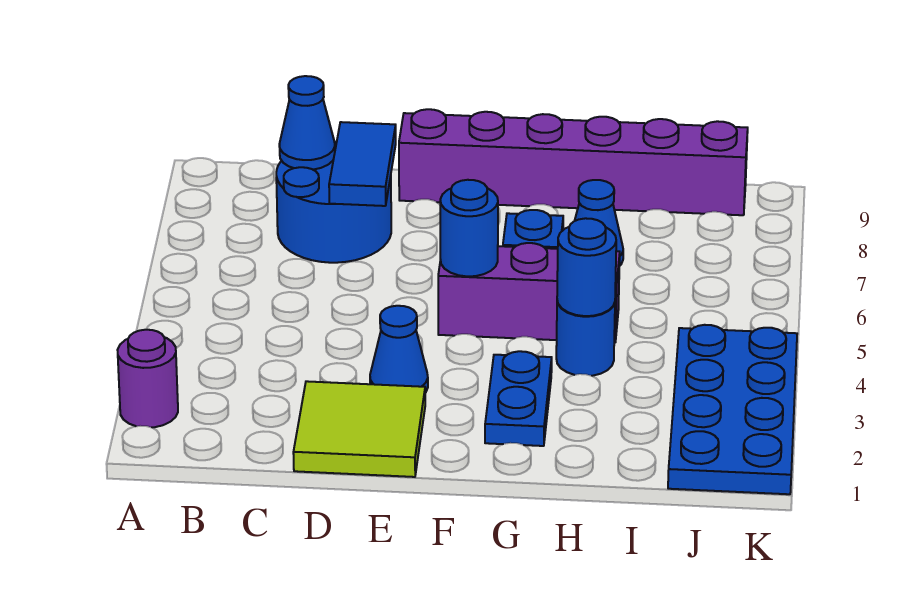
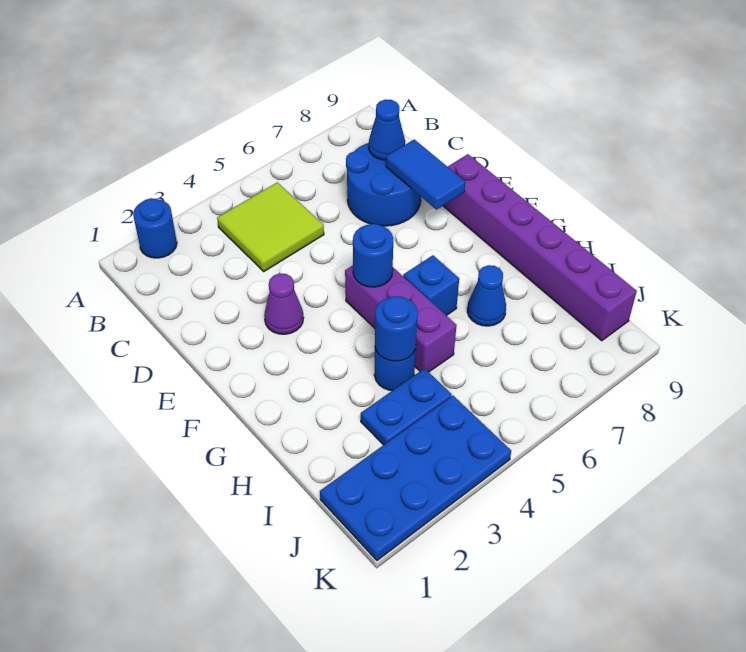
purple round brick A2 level 1 -> blue round brick A2 level 1
lime tile D1:E2 level 1 -> lime tile B4:C5 level 1
blue tile D7:D8 level 2 -> blue tile D8:E8 level 2
blue cone E3 level 1 -> purple cone E3 level 1
blue plate G2:G3 level 1 -> blue plate I3:I4 level 1

